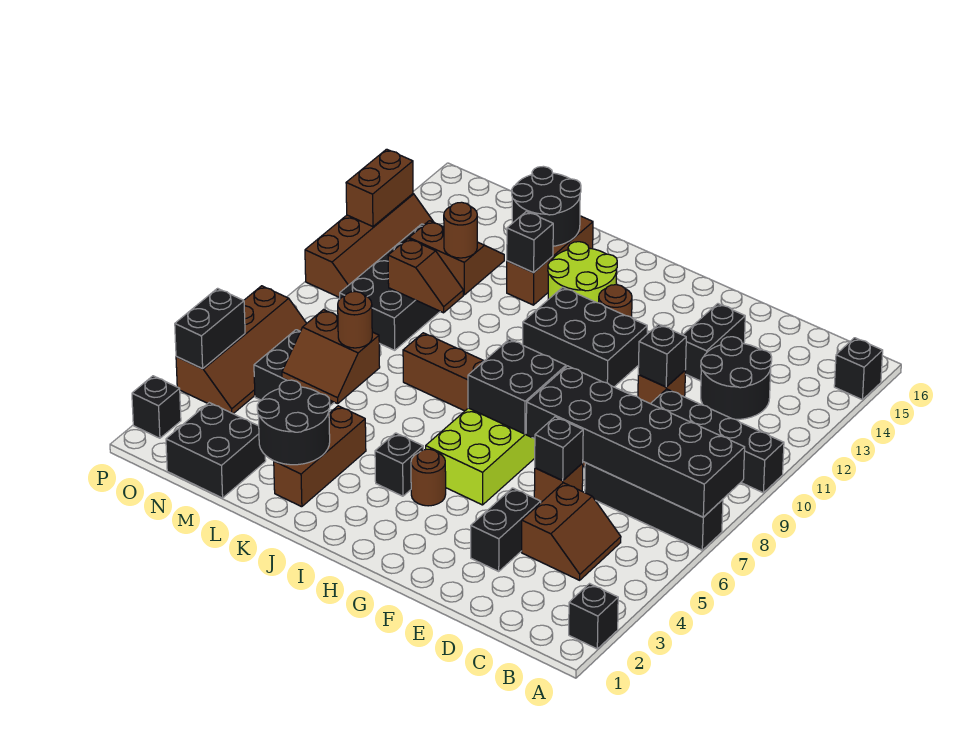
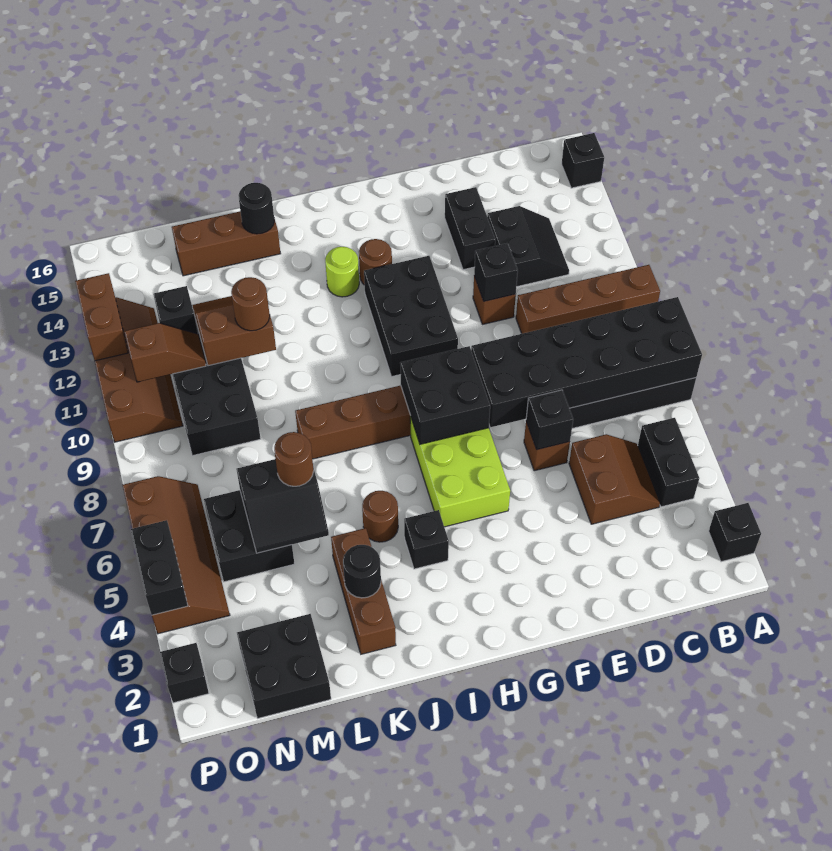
black brick A10:D10 level 1 -> brown brick A10:D10 level 1
black round brick C12:D13 level 1 -> black slope C12:D13 level 1 top D
black brick E3:E4 level 1 -> black brick B4:B5 level 1
black brick G11:I12 level 1 -> black brick G10:H12 level 1
brown round brick H4 level 1 -> brown round brick J5 level 1
lime round brick I13:J14 level 1 -> lime round brick I13 level 1
black round brick K2:L3 level 2 -> black round brick K3 level 2
brown brick K13:K15 level 1 -> brown brick K15:M15 level 1
black brick K13 level 2 -> black brick N12 level 2
black round brick K14:L15 level 2 -> black round brick K15 level 2
brown slope L5:M6 level 2 top 6 -> black slope L5:M6 level 2 top 6
brown slope L10:M10 level 2 top M -> brown slope N11:O11 level 2 top O

